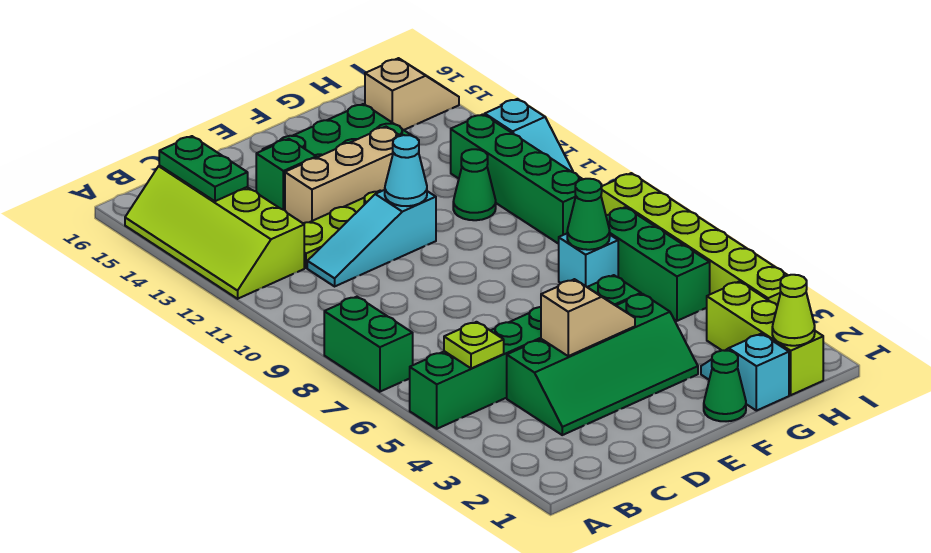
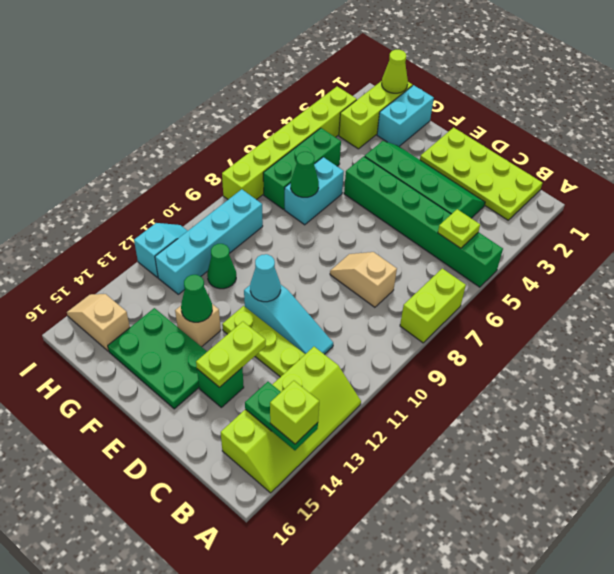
green brick A7:A8 level 1 -> lime brick A7:A8 level 1
none -> lime brick A14 level 3
none -> lime plate B1:E2 level 1
green plate B14:B15 level 2 -> green plate A14:B14 level 2
tan slope D4:E4 level 2 top D -> tan slope C8:D8 level 1 top C
tan brick D13:F13 level 1 -> tan brick F13 level 1
none -> lime plate D13:D14 level 2
green cone F1 level 1 -> green cone F13 level 2
cyan slope G1:G2 level 1 top 1 -> cyan brick G1:G2 level 1
cyan brick G7 level 1 -> cyan brick G6:G7 level 1
green brick H9:H12 level 1 -> cyan brick H9:H12 level 1

